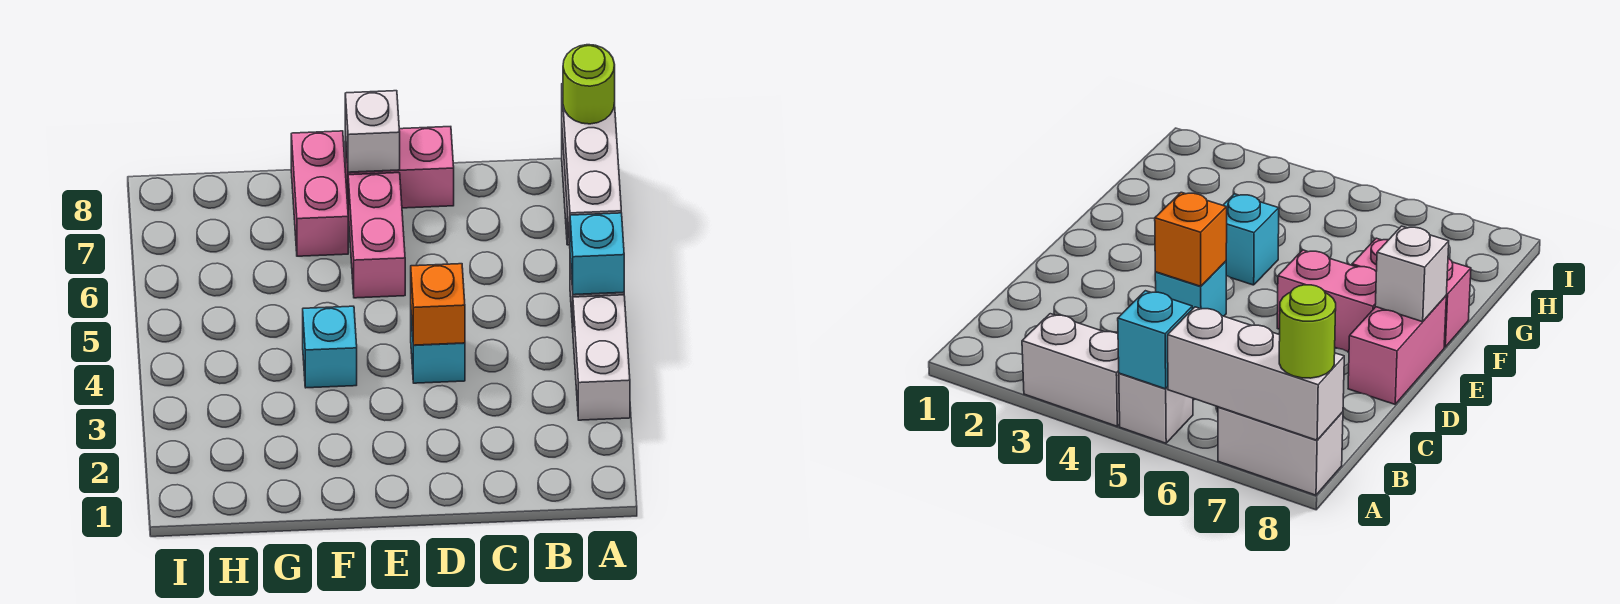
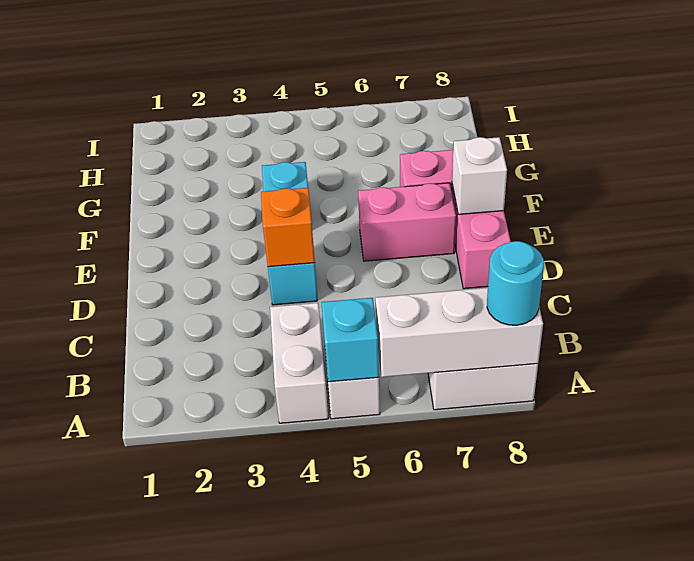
white brick A3:A4 level 1 -> white brick A4:B4 level 1
lime round brick A8 level 3 -> cyan round brick A8 level 3

